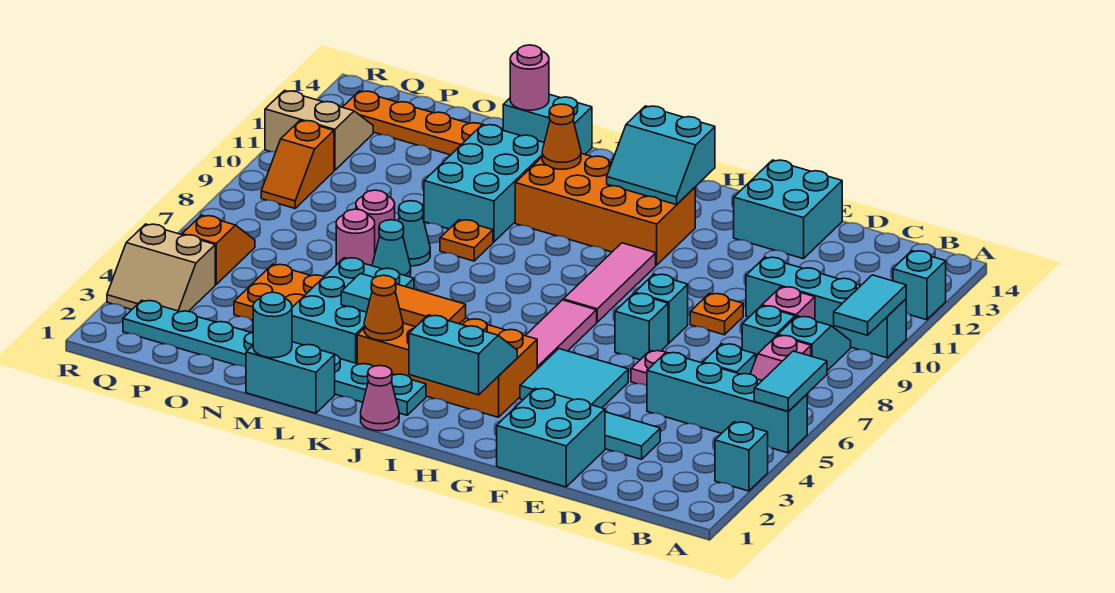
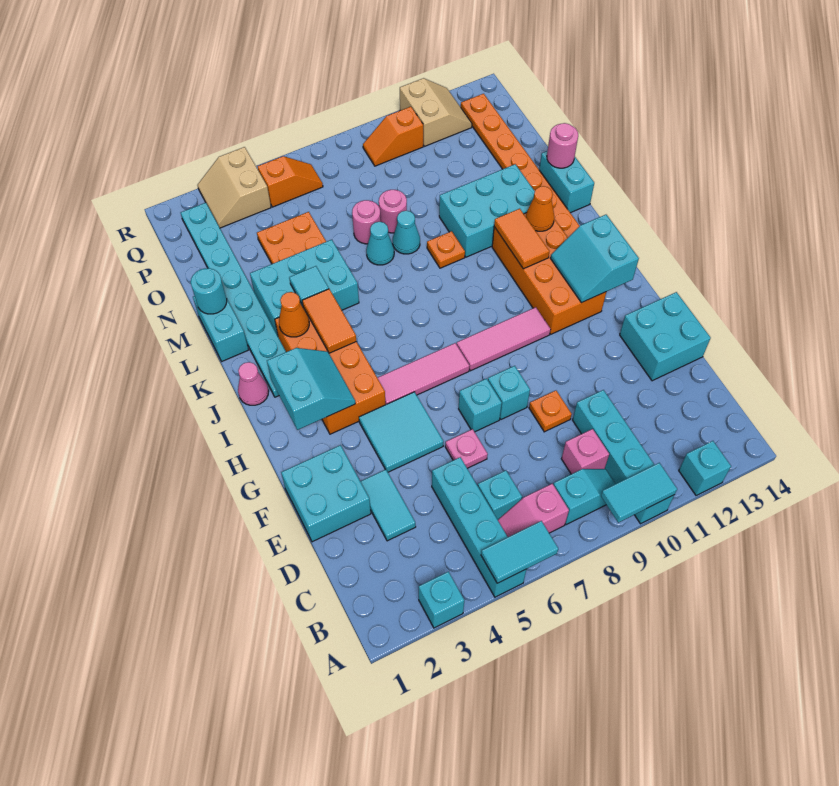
cyan brick C8 level 1 -> none
none -> orange tile J11:K11 level 2

